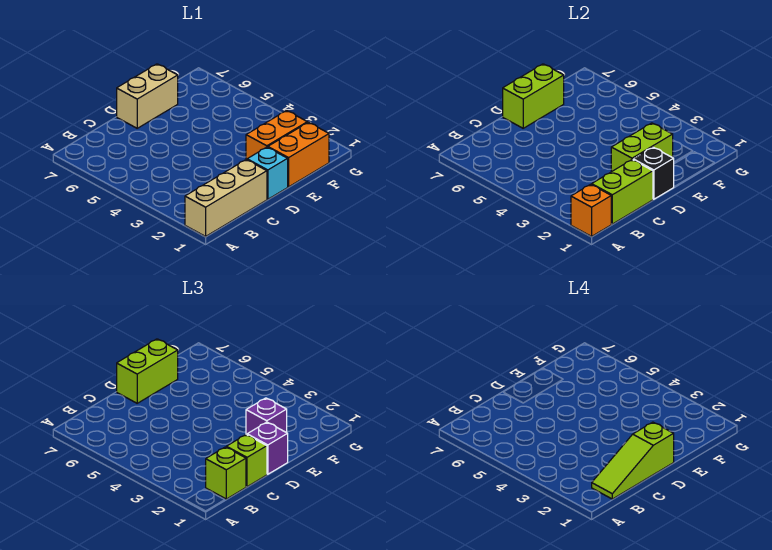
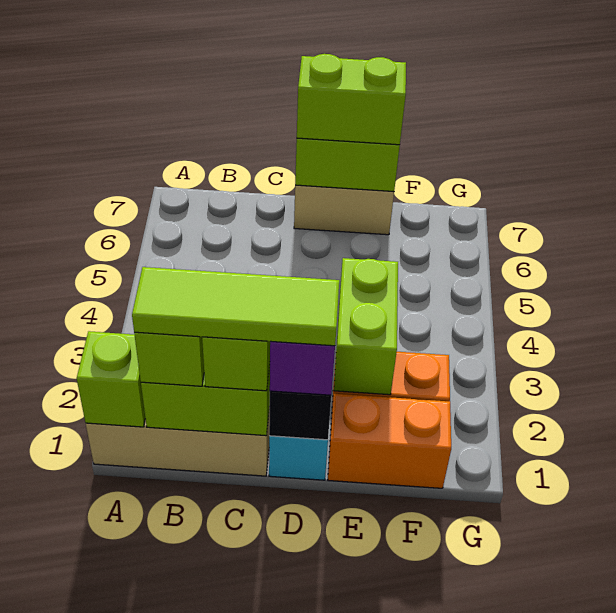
orange brick A1 level 2 -> lime brick A1 level 2
lime slope B1:D1 level 4 top D -> lime tile B1:D1 level 4
lime brick D2:E2 level 2 -> lime brick E2:E3 level 2
purple brick E2 level 3 -> none

